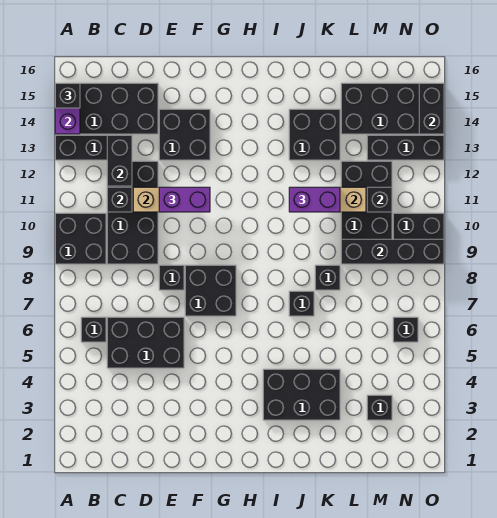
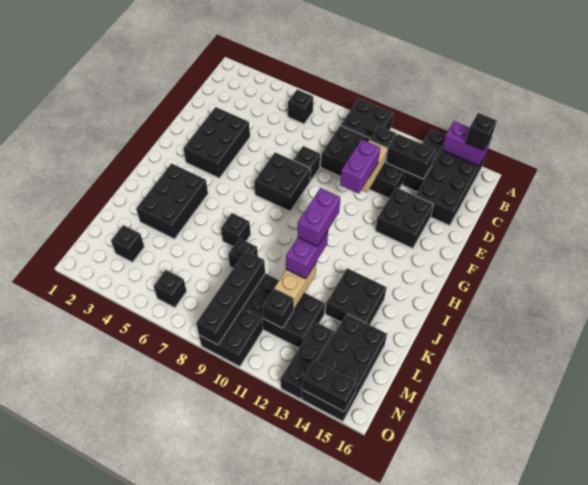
black brick C5:E6 level 1 -> black brick E3:G4 level 1
none -> purple brick I11:J11 level 4

